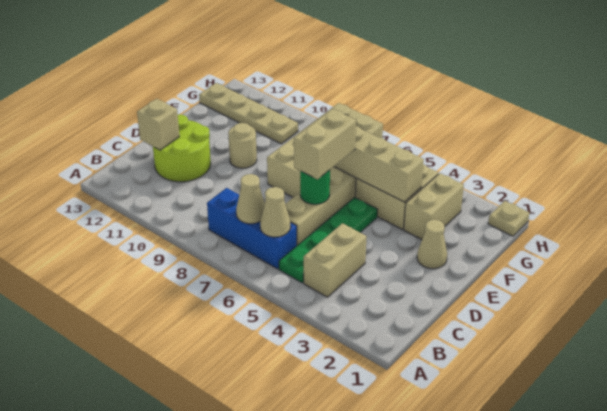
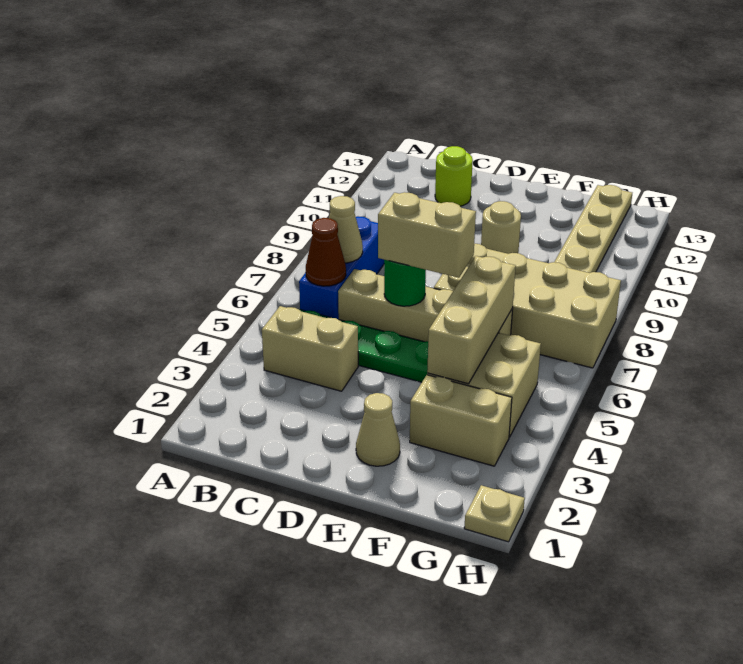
tan cone B6 level 2 -> brown cone B6 level 2
lime round brick C11:D12 level 1 -> lime round brick C12 level 1
tan brick C12 level 2 -> none

